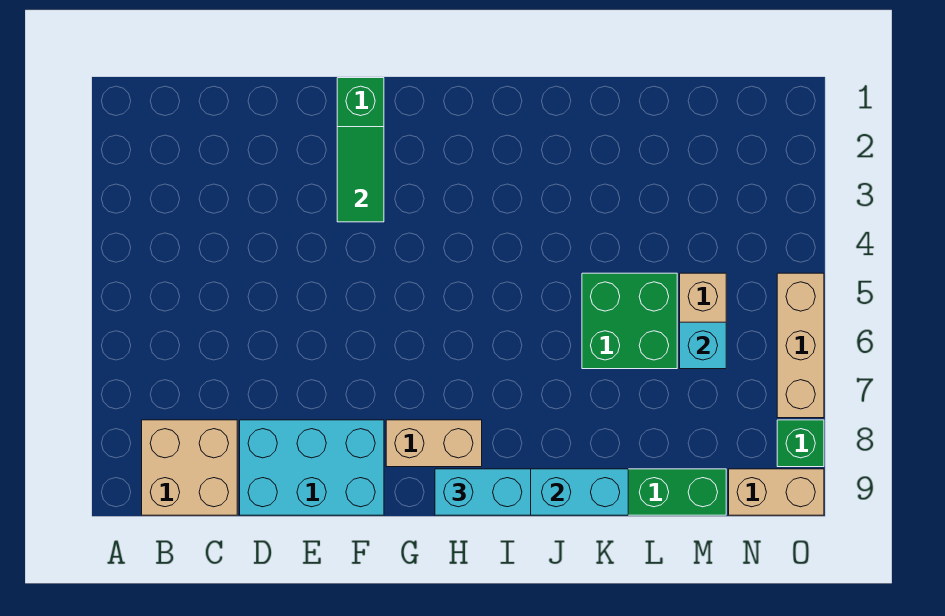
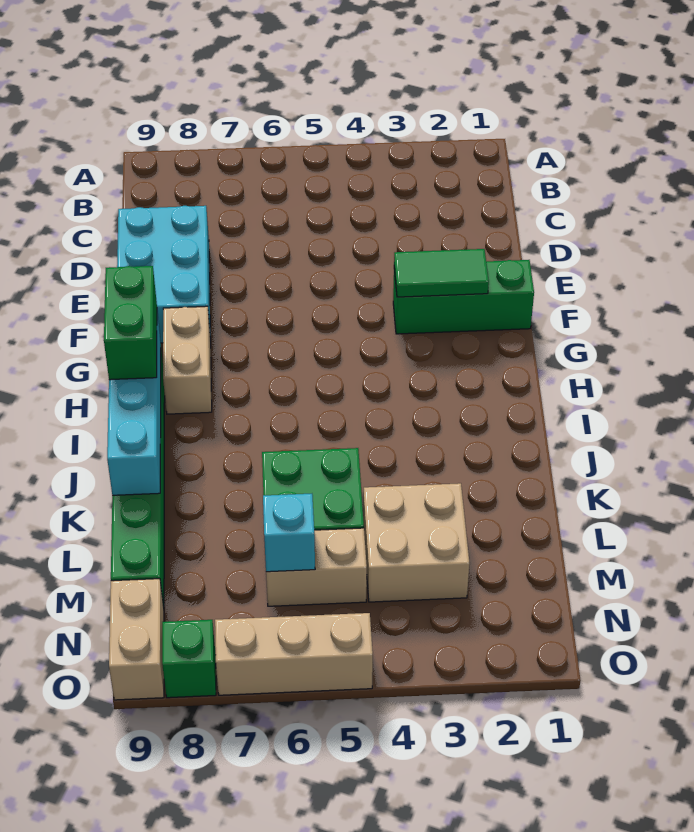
tan brick B8:C9 level 1 -> tan brick L3:M4 level 1
cyan brick H9:I9 level 3 -> green brick H9:I9 level 3

